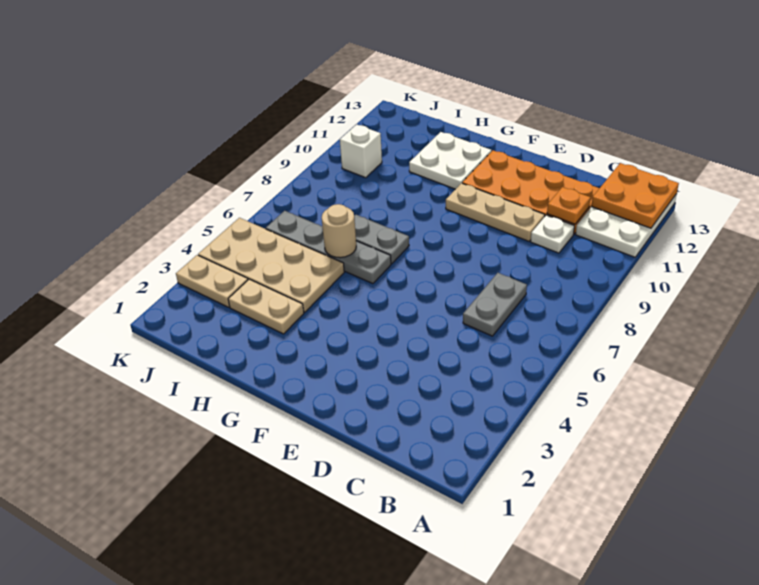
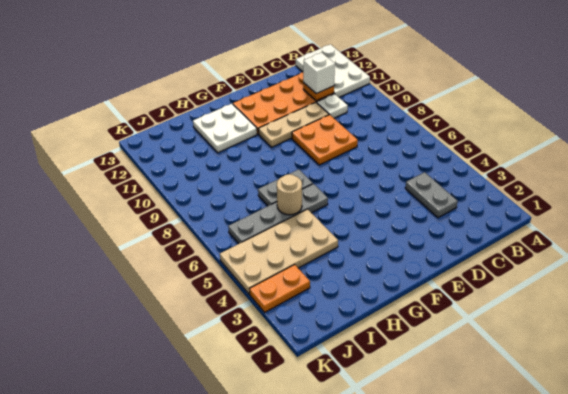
orange plate A12:B13 level 2 -> orange plate D8:E9 level 1
grey plate C6:C7 level 1 -> grey plate C3:C4 level 1
tan plate H3:I3 level 1 -> none
tan plate J3:K3 level 1 -> orange plate J3:K3 level 1
white brick J10 level 1 -> white brick C11 level 3

